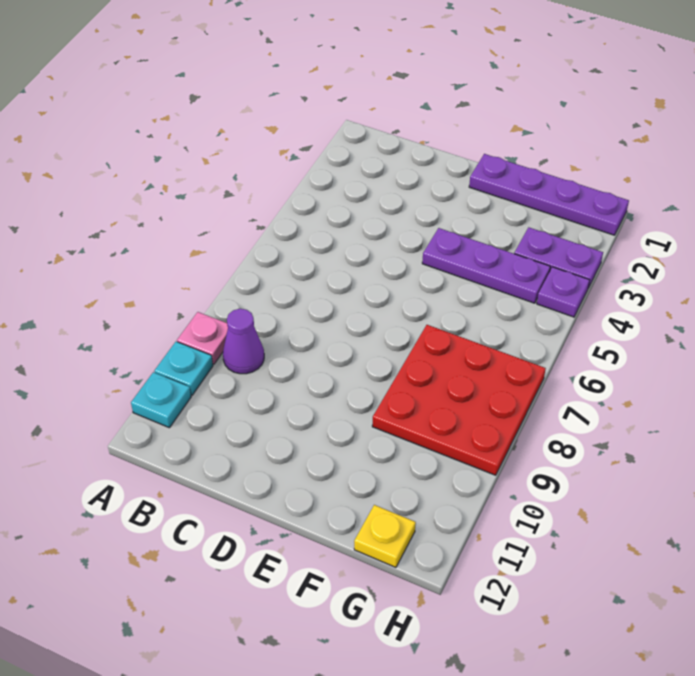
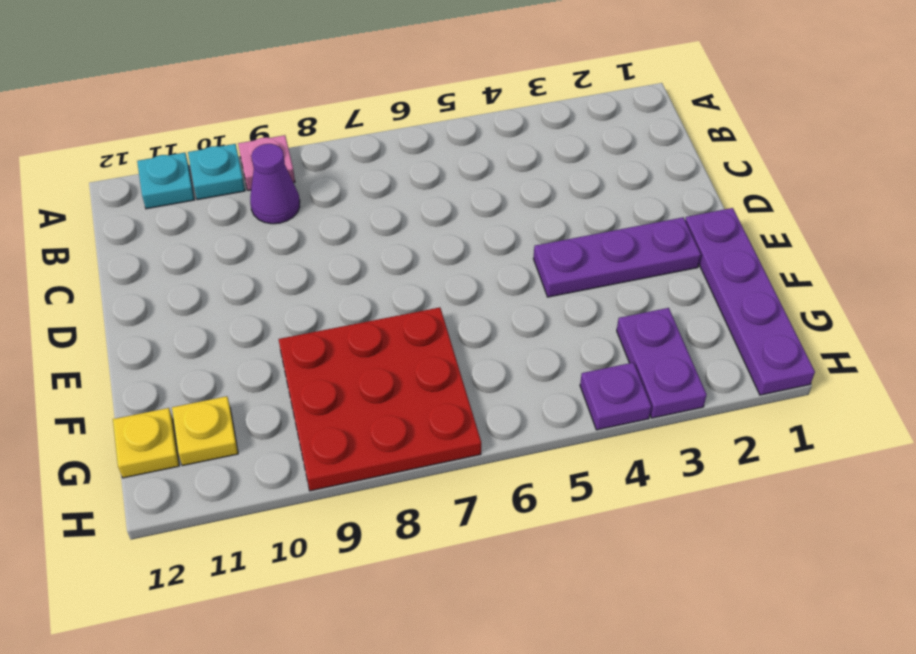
purple plate E4:G4 level 1 -> purple plate E2:E4 level 1
none -> yellow plate G11 level 1

